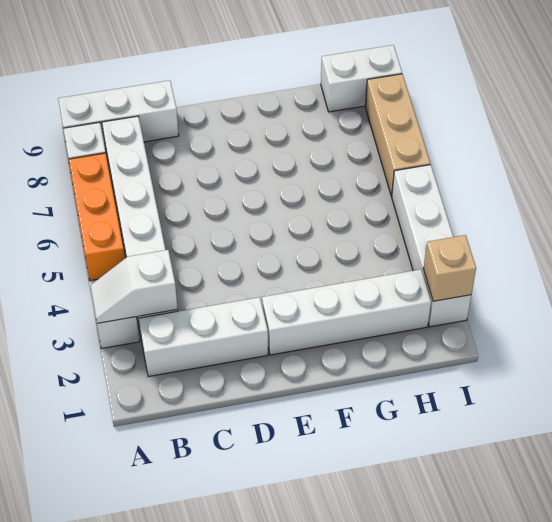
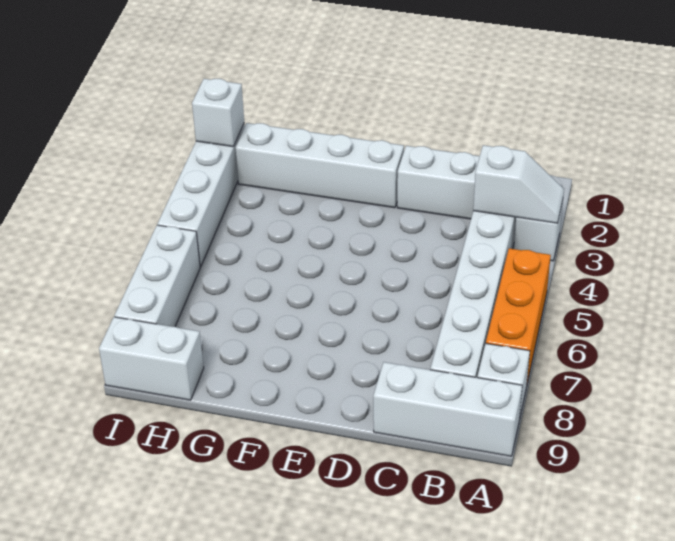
tan brick I2 level 2 -> white brick I2 level 2
tan brick I6:I8 level 1 -> white brick I6:I8 level 1

